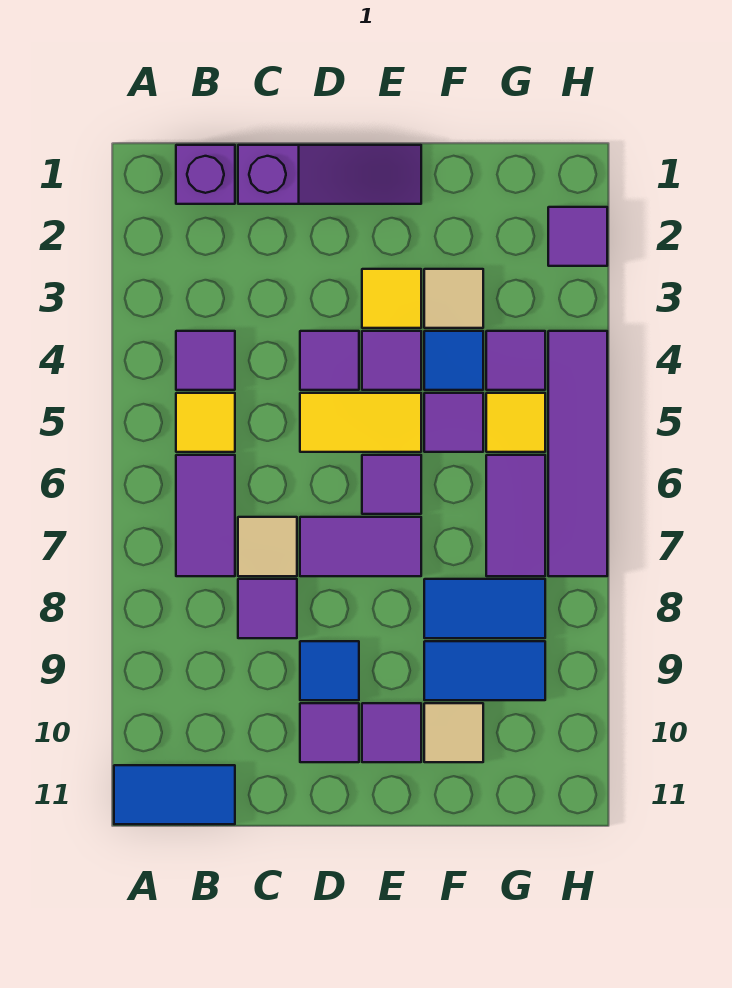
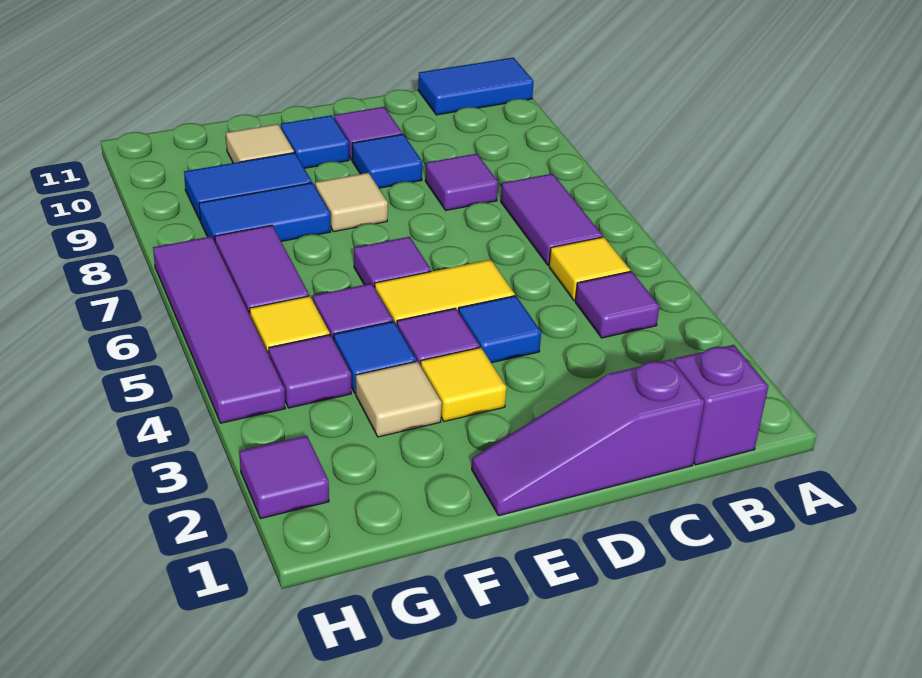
tan tile C7 level 1 -> tan tile E8 level 1
purple tile D4 level 1 -> blue tile D4 level 1
purple tile D7:E7 level 1 -> none
purple tile E10 level 1 -> blue tile E10 level 1

